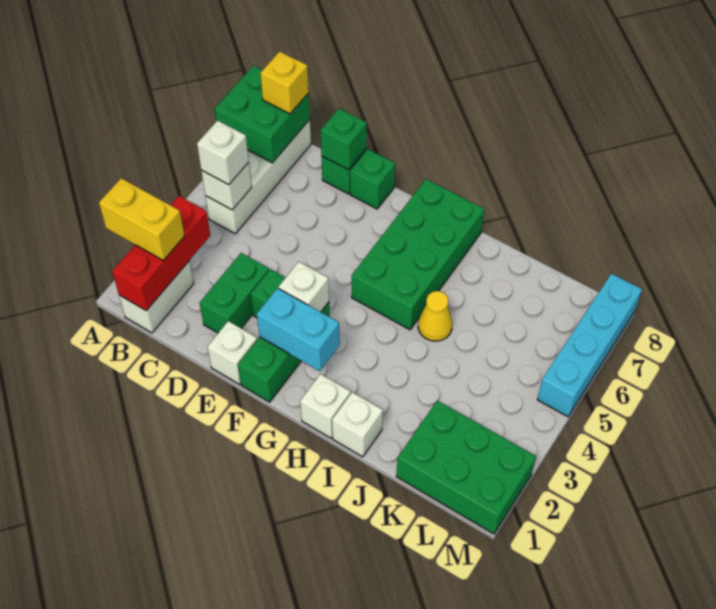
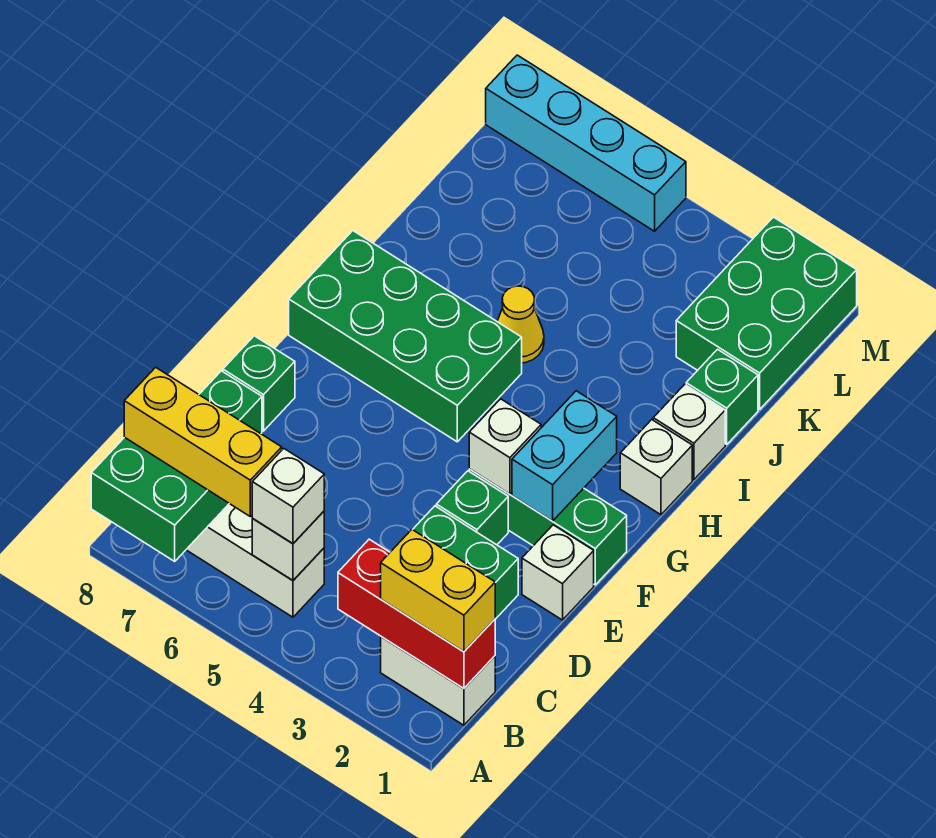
yellow brick A2:B2 level 3 -> yellow brick B1:B2 level 3
yellow brick B8 level 3 -> yellow brick B6:B8 level 3
green brick D8 level 2 -> green brick J1 level 1

